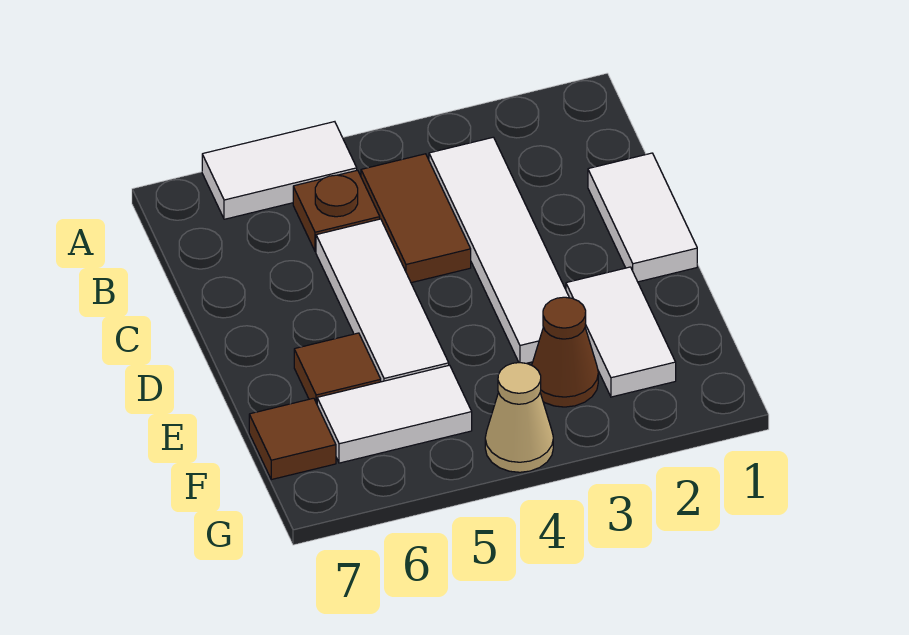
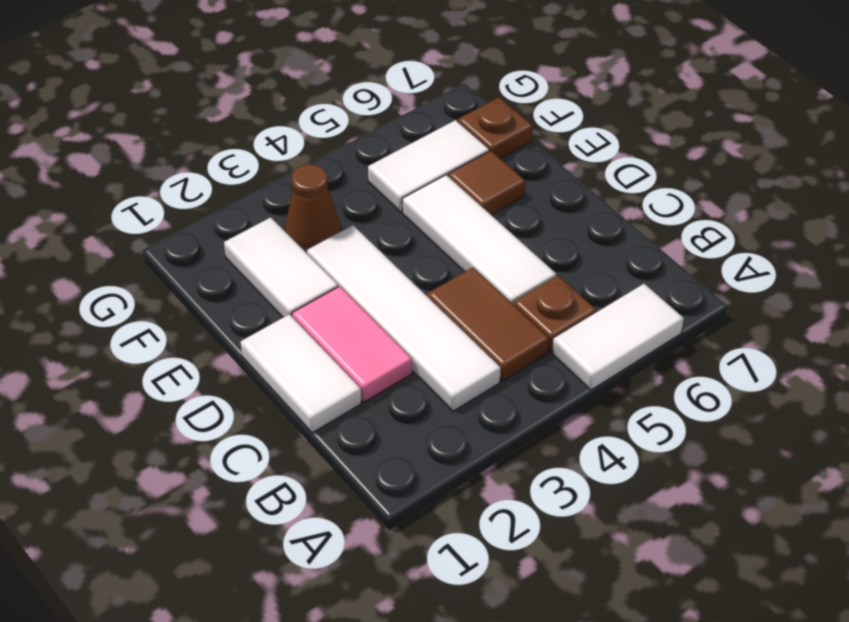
none -> pink tile C2:D2 level 1
brown tile F7 level 1 -> brown plate F7 level 1
tan cone G4 level 1 -> none

